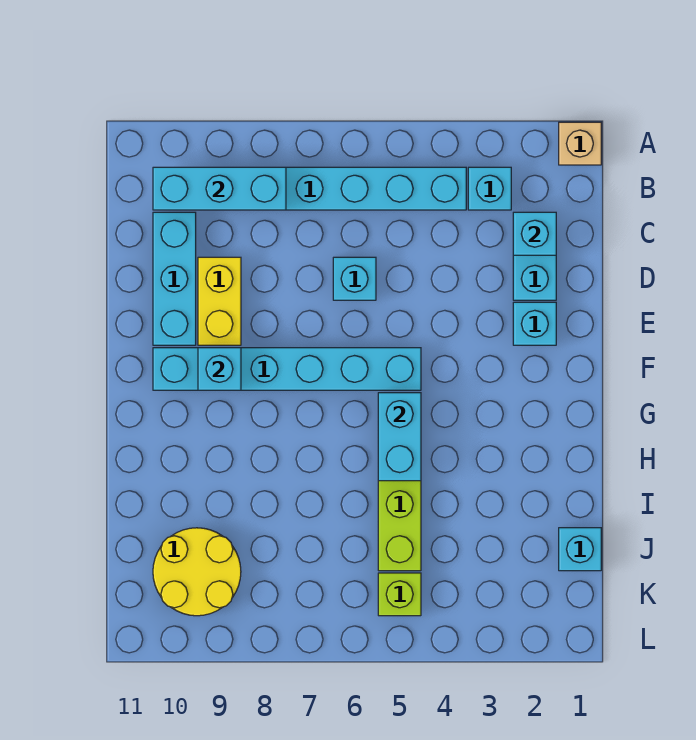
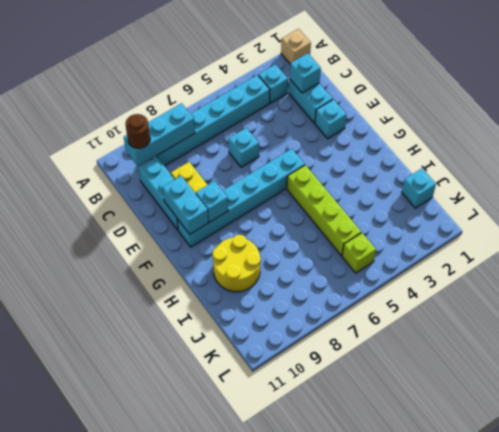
none -> brown round brick B10 level 3
cyan brick G5:H5 level 2 -> cyan brick E10:F10 level 2
yellow round brick J9:K10 level 1 -> yellow round brick H9:I10 level 1

